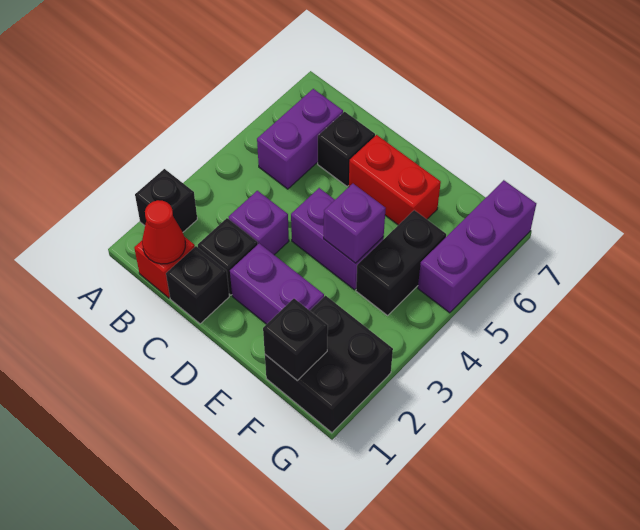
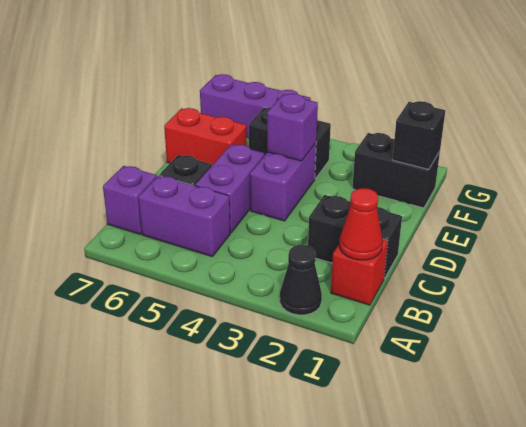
black brick A2 level 1 -> black cone A2 level 1
purple brick C3 level 1 -> purple brick B7 level 1
purple brick D2:E2 level 1 -> purple brick C5:D5 level 1
red brick D6:E6 level 1 -> red brick E6:E7 level 1
black brick F1:G2 level 1 -> black brick F1:F2 level 1

